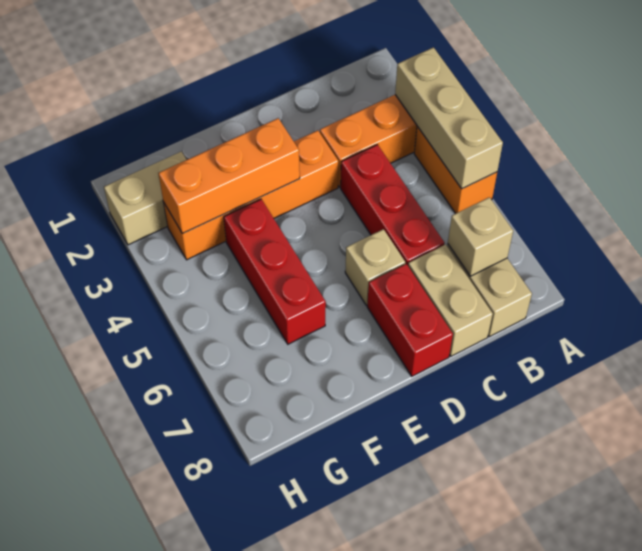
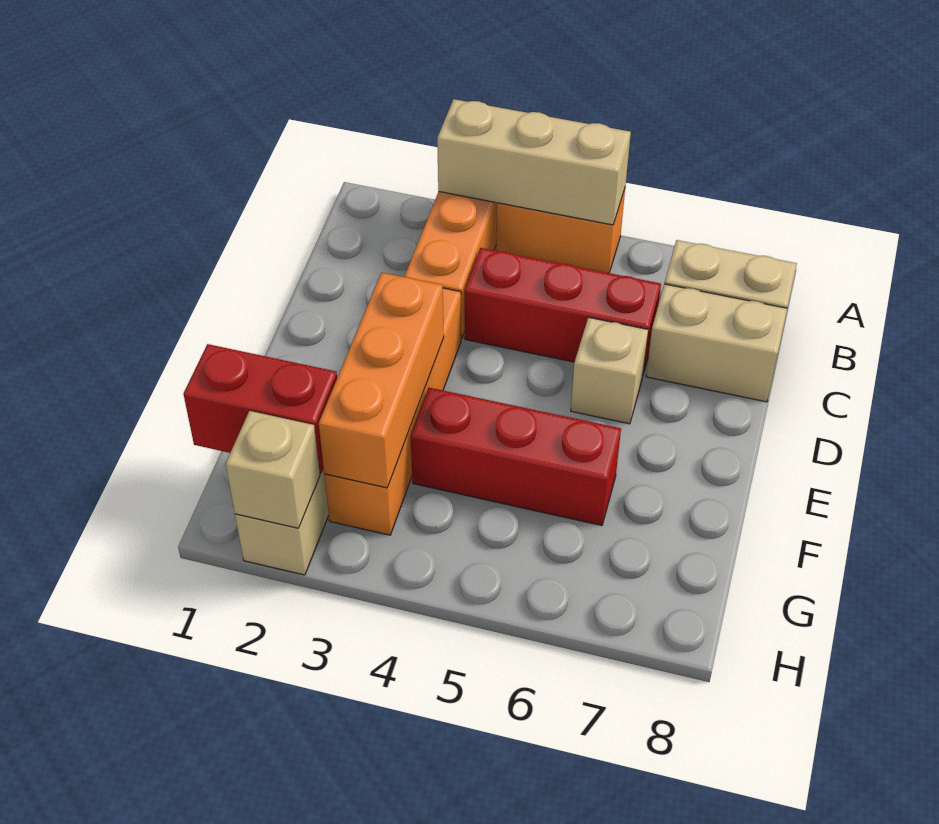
tan brick B7 level 2 -> tan brick H2 level 2
red brick D7:D8 level 1 -> red brick G1:G2 level 2

